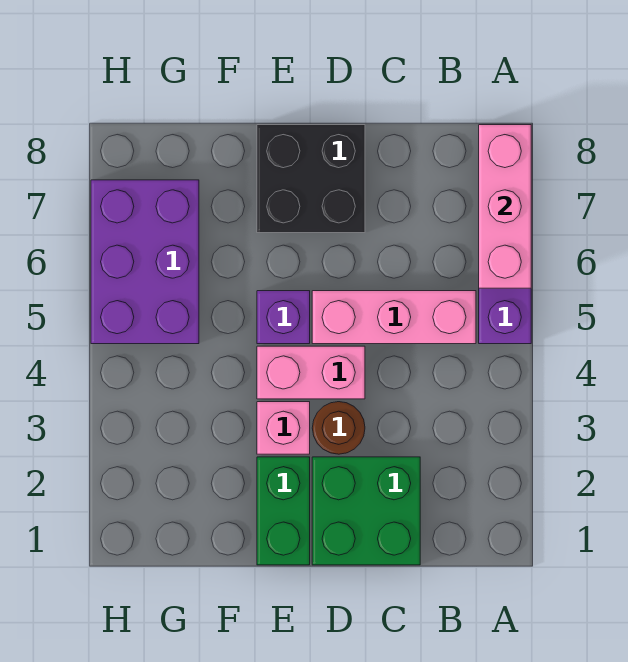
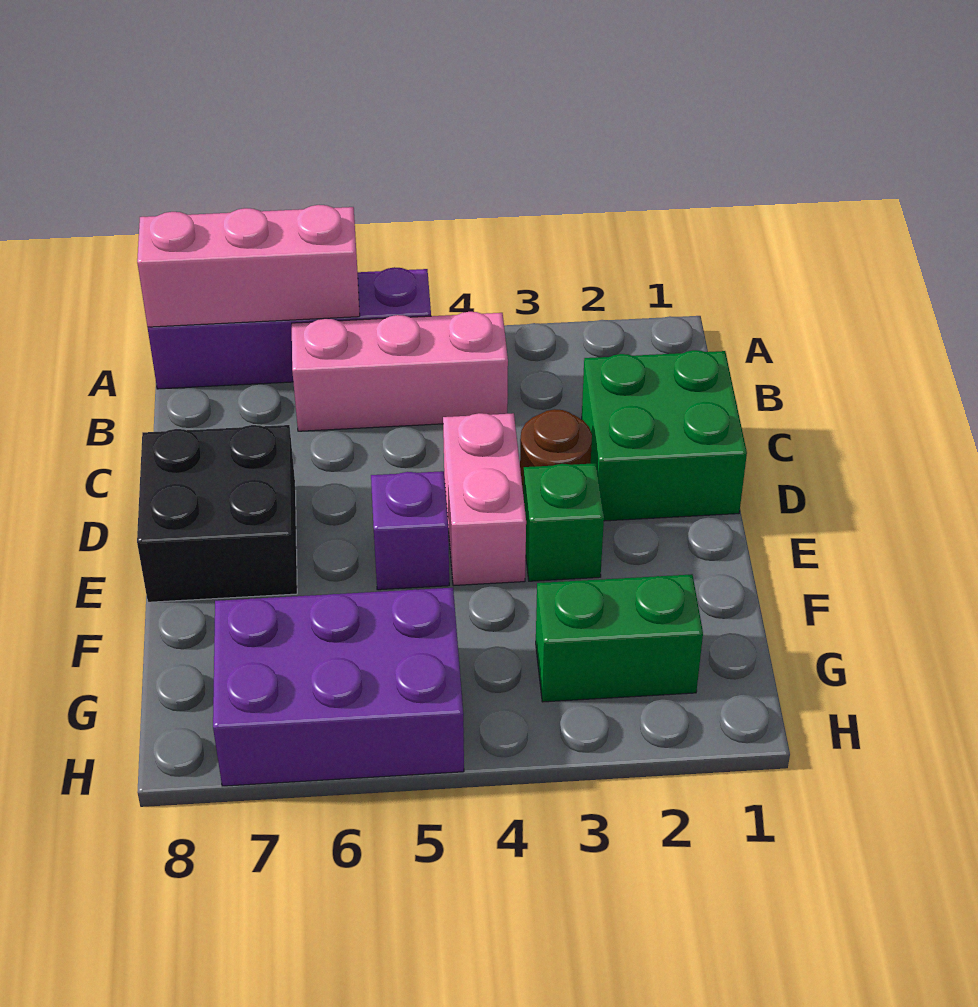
pink brick B5:D5 level 1 -> pink brick B4:B6 level 1
green brick E1:E2 level 1 -> green brick G2:G3 level 1
pink brick E3 level 1 -> green brick E3 level 1

